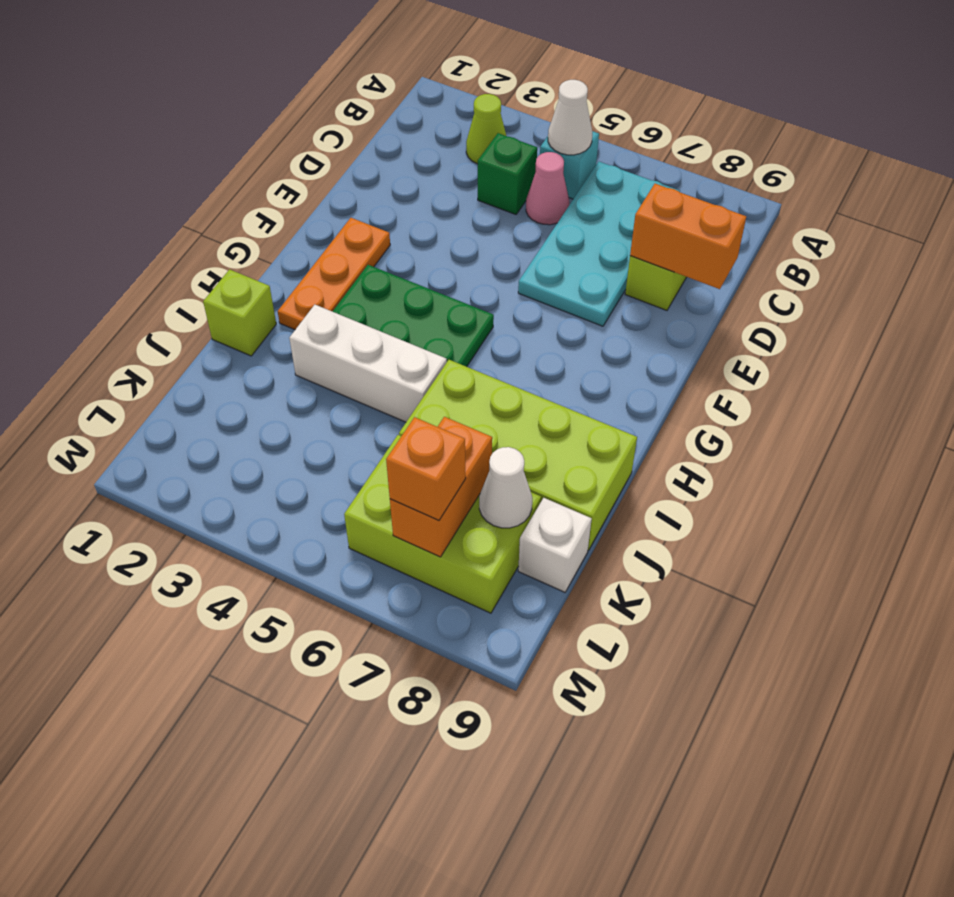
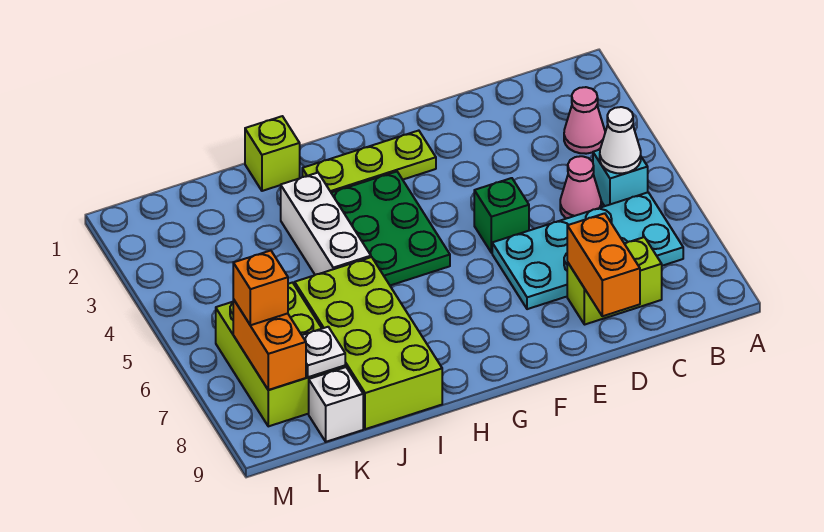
lime cone B3 level 1 -> pink cone B3 level 1
green brick C4 level 1 -> green brick E5 level 1
orange plate F2:H2 level 1 -> lime plate F2:H2 level 1
orange brick K7:L7 level 2 -> orange brick L7:L8 level 2
white cone K8 level 2 -> white plate K8 level 2

